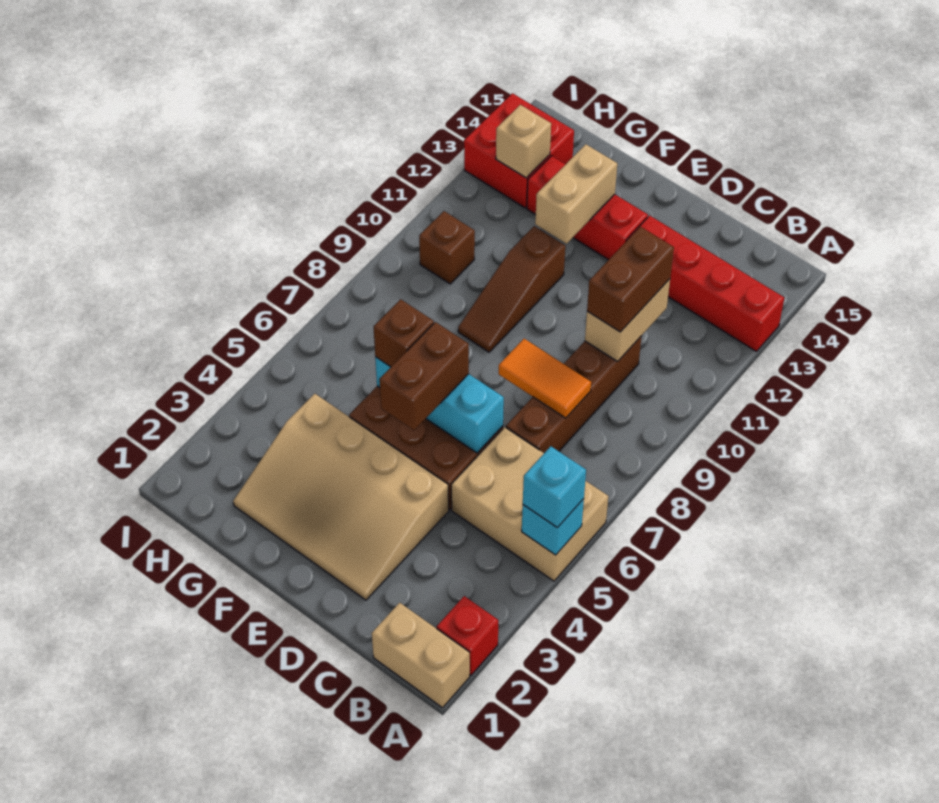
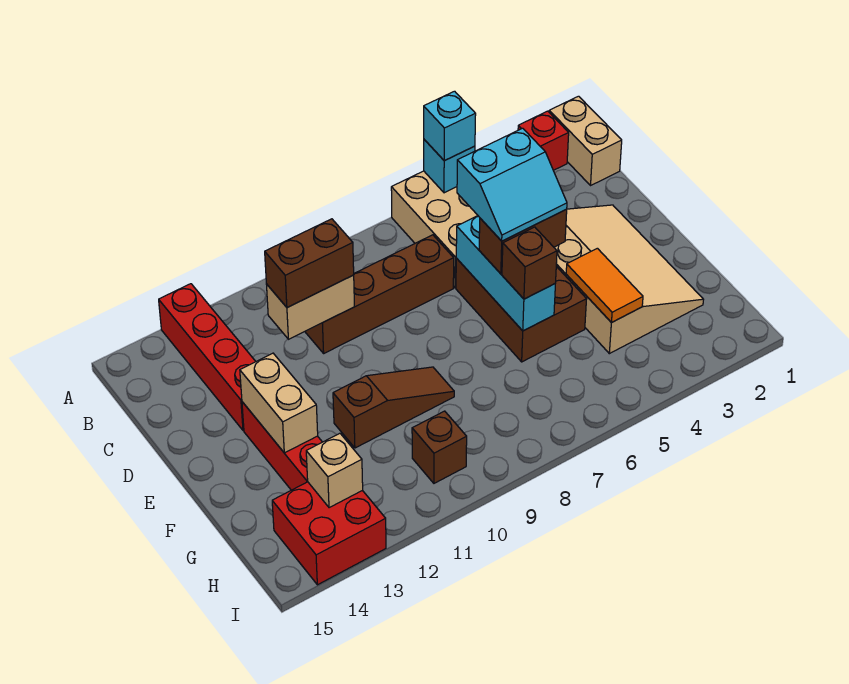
orange tile C8:D8 level 2 -> orange tile F4:G4 level 2
none -> cyan slope D5:E6 level 4 top D
tan brick F12:F13 level 2 -> tan brick E13:F13 level 2

